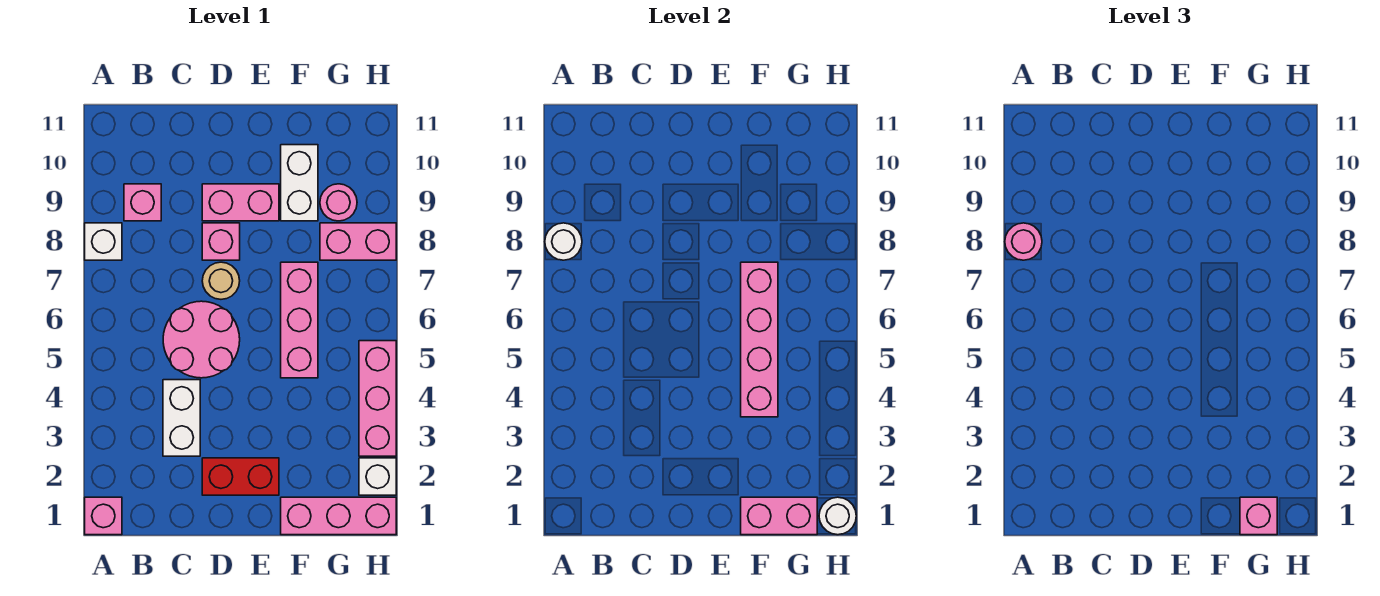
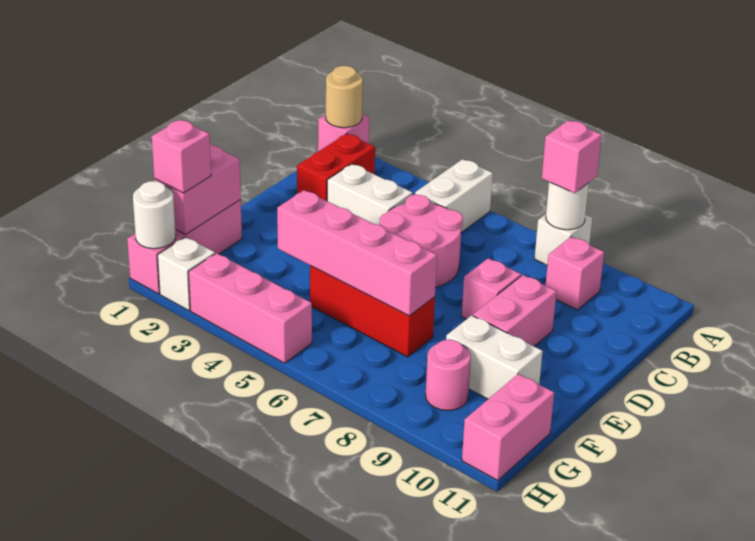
none -> white brick A5:B5 level 1
pink round brick A8 level 3 -> pink brick A8 level 3
red brick D2:E2 level 1 -> red brick B2:C2 level 1
tan round brick D7 level 1 -> tan round brick A1 level 2
pink brick F5:F7 level 1 -> red brick F5:F7 level 1
pink brick G8:H8 level 1 -> pink brick G11:H11 level 1

